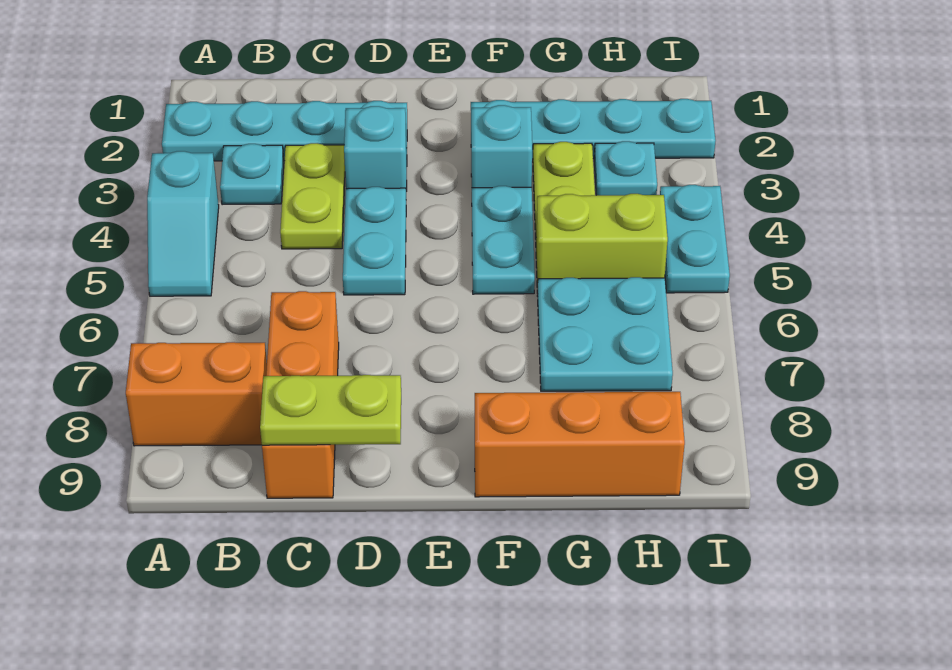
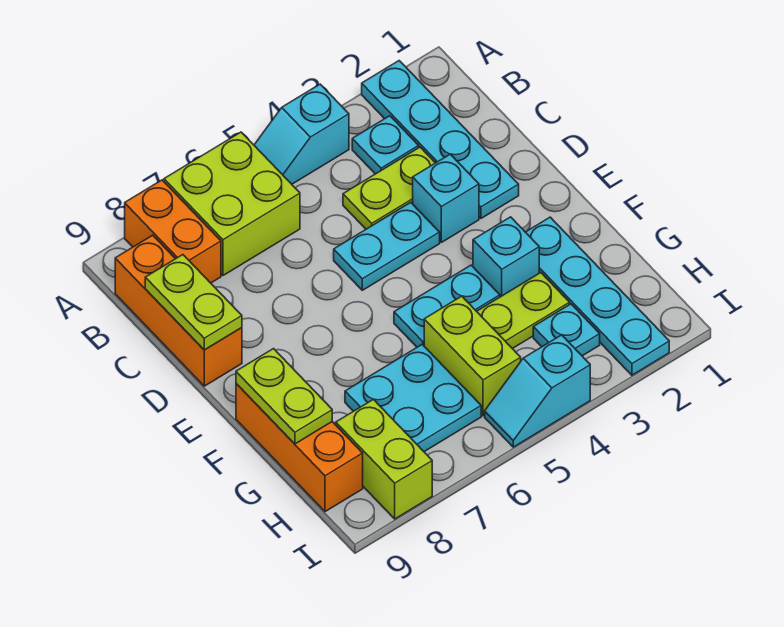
none -> lime brick A6:B7 level 1
orange brick C7:C9 level 1 -> orange brick B9:D9 level 1
none -> lime plate F9:G9 level 2
none -> lime brick H8:I8 level 1
cyan plate I4:I5 level 1 -> cyan slope I4:I5 level 1 top 4

